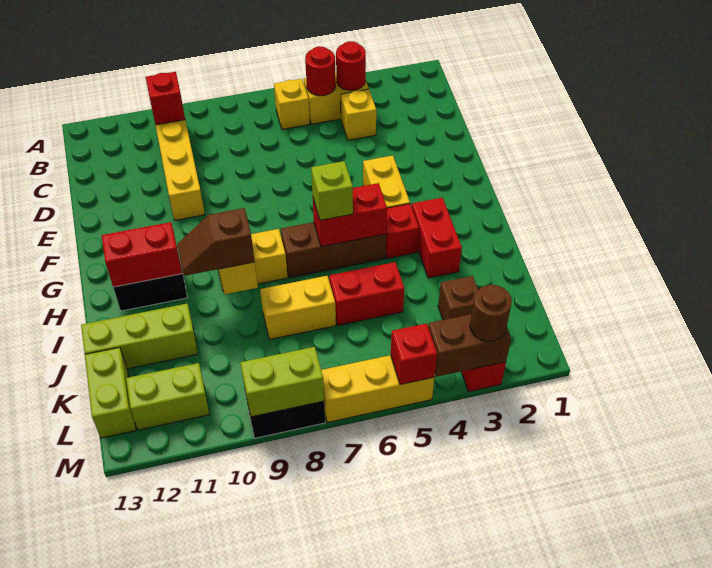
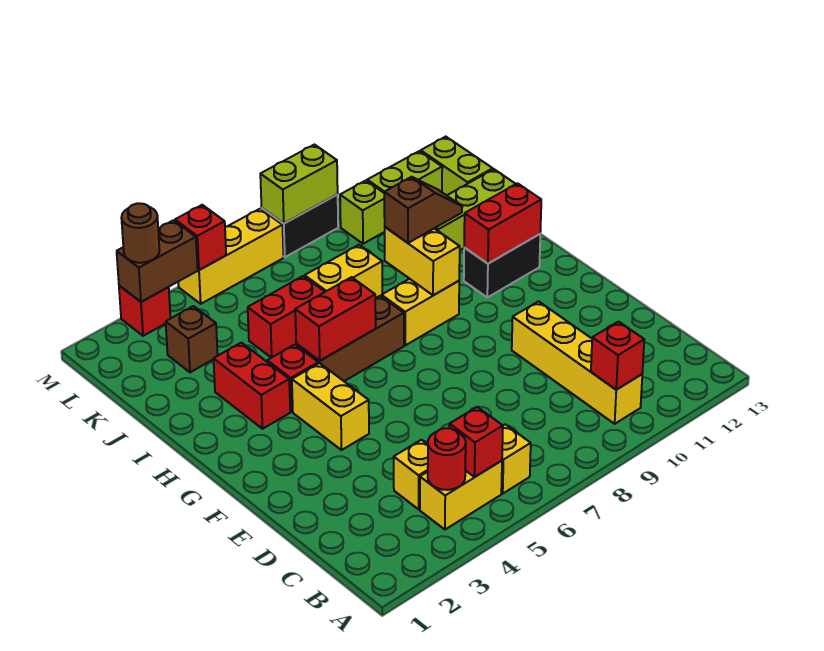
red round brick B5 level 2 -> red brick B5 level 2
lime brick H6 level 3 -> lime brick L10 level 1

